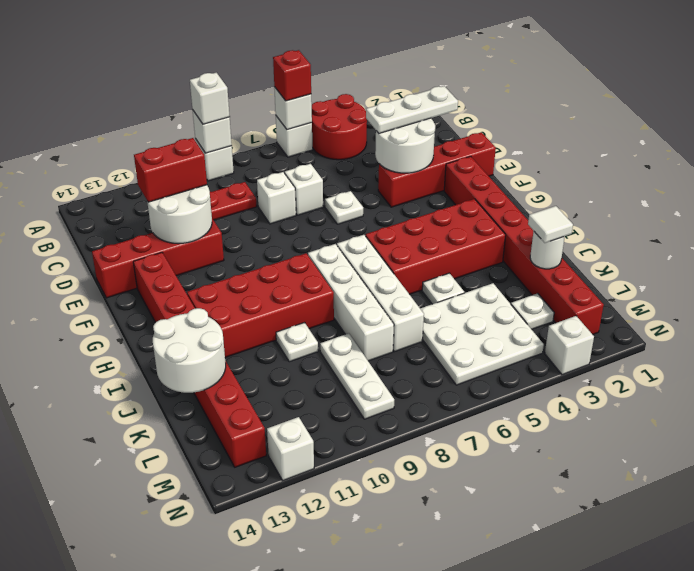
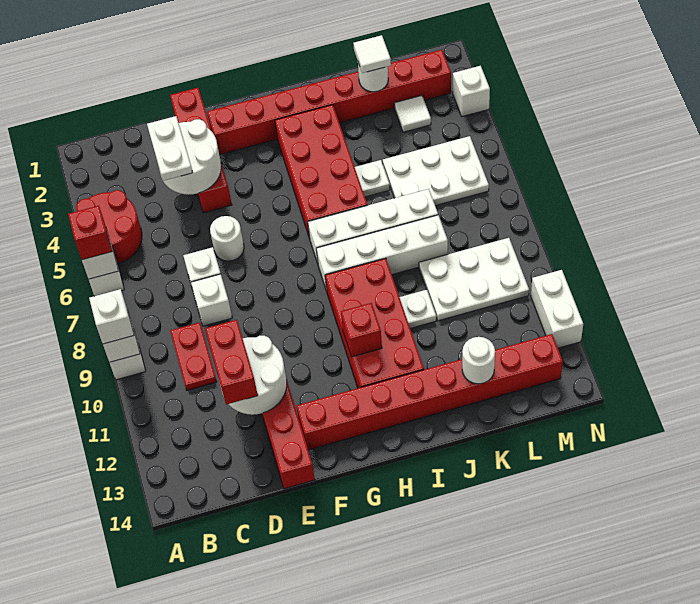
white plate D2:D4 level 3 -> white plate D3:D4 level 3
white plate E6 level 1 -> white round brick E6 level 1
none -> red brick H11 level 2
white round brick J13:K14 level 2 -> white round brick K13 level 2
white plate K4:M6 level 1 -> white plate K5:M6 level 1
white plate K9:M9 level 1 -> white plate K9:M10 level 1
white plate L3 level 1 -> white tile L3 level 1
white brick N12 level 1 -> white brick N11:N12 level 1

